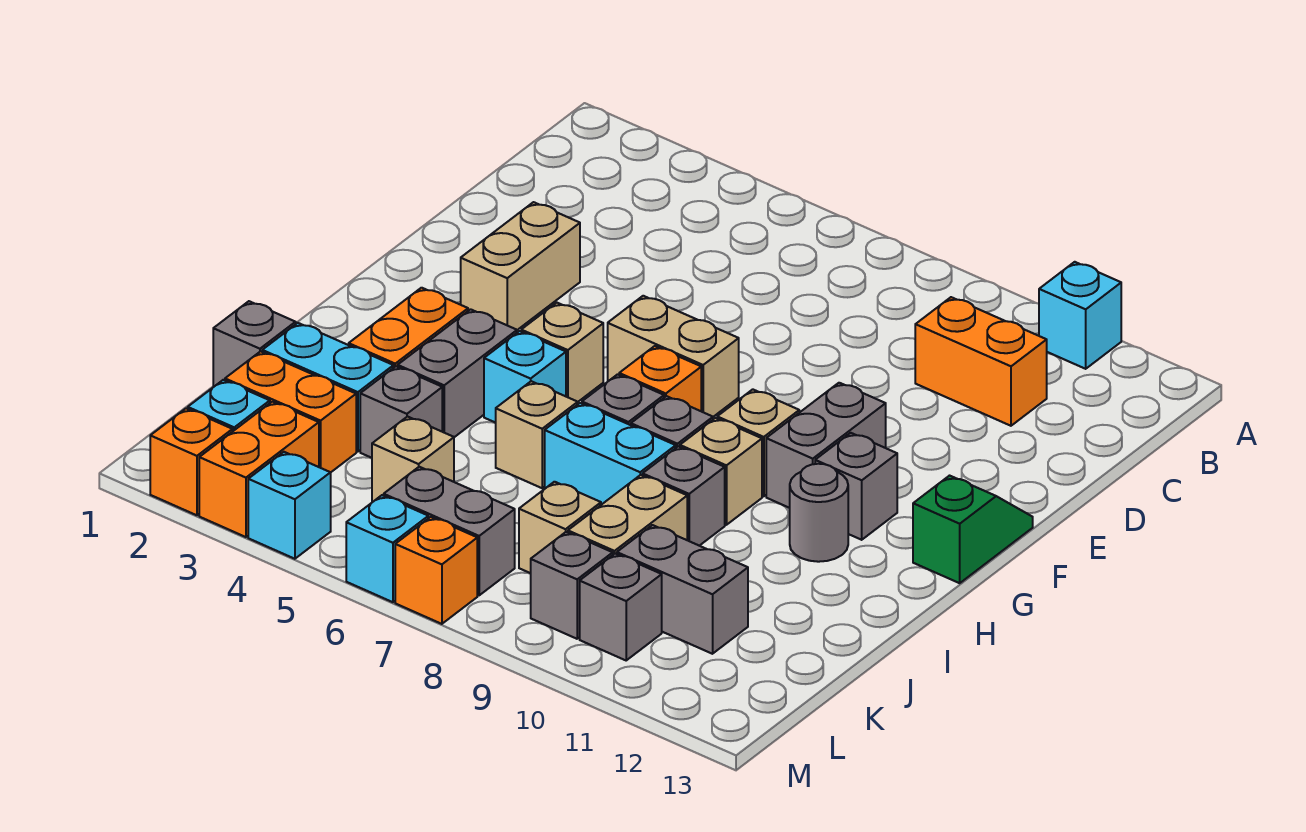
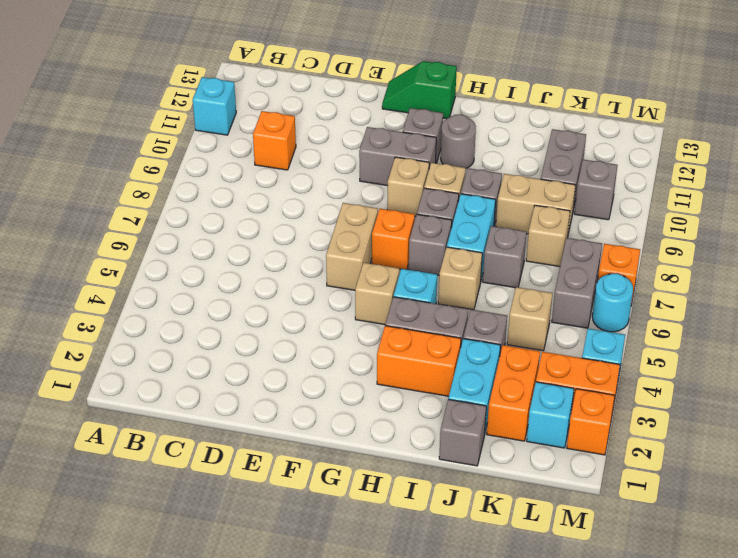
orange brick C10:C11 level 1 -> orange brick C10 level 1
tan brick E3:F3 level 1 -> none
grey brick L9 level 1 -> grey brick J7 level 1
cyan brick M6 level 1 -> cyan round brick M6 level 1

